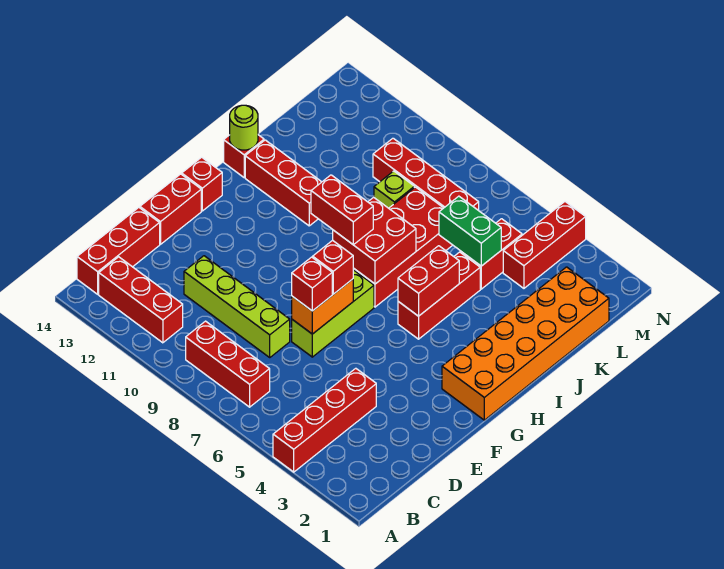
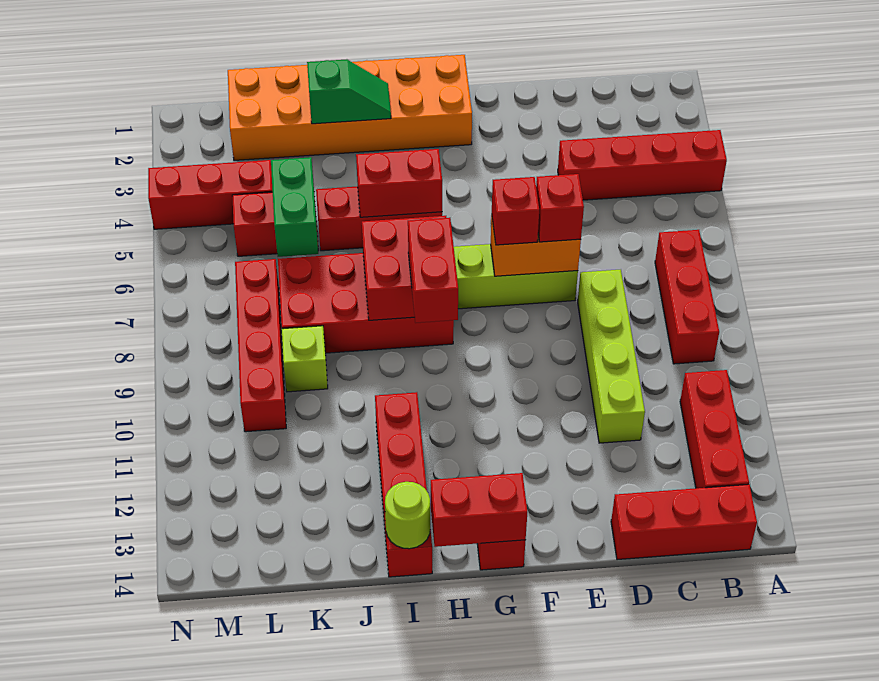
red brick E14:F14 level 1 -> red brick G14:H14 level 2
none -> green slope I2:J2 level 2 top J

